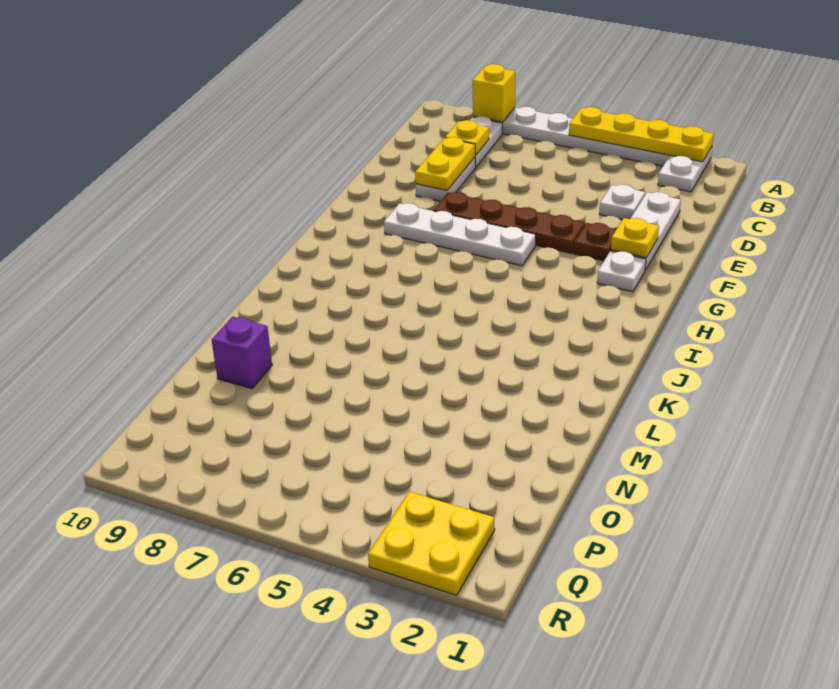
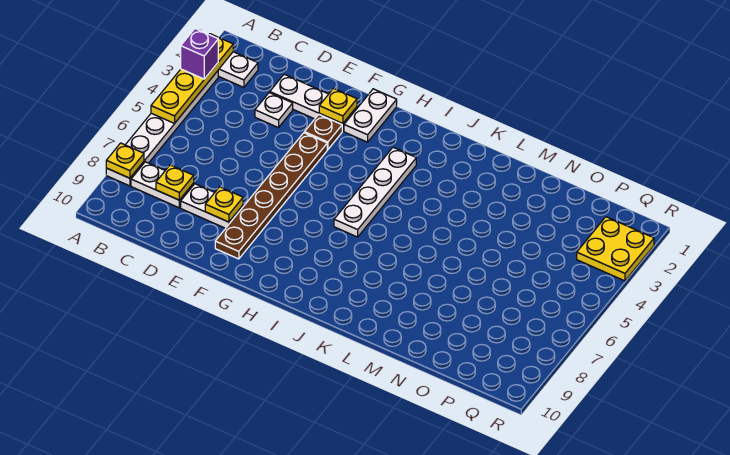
yellow brick A8 level 2 -> yellow plate A8 level 2
yellow plate D8:E8 level 2 -> yellow plate E8 level 2
brown plate F4:F7 level 1 -> brown plate F4:F9 level 1
white plate G2 level 1 -> white plate G1:G2 level 1
white plate G5:G8 level 1 -> white plate I3:I6 level 1
purple brick N9 level 1 -> purple brick A3 level 3

